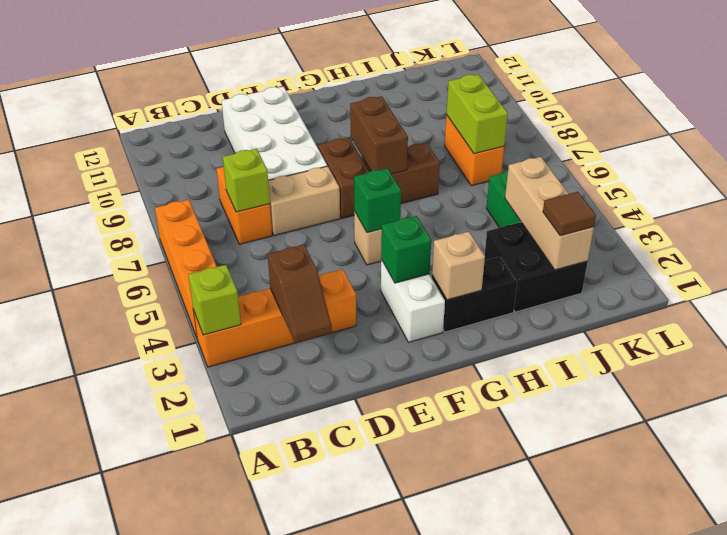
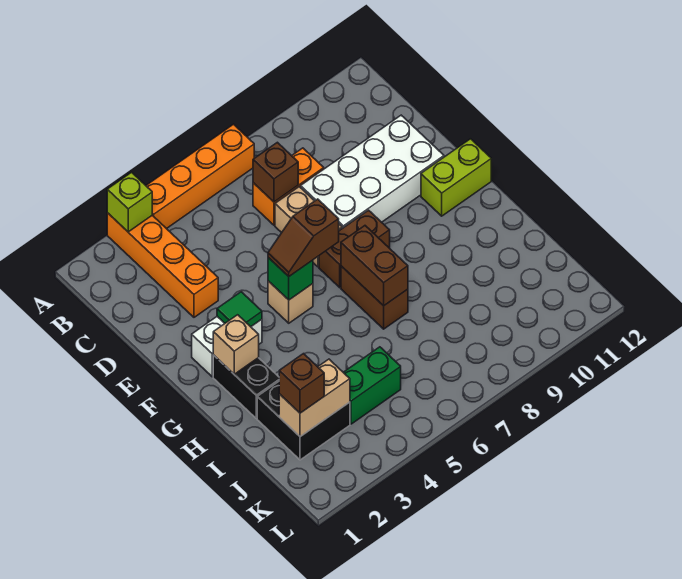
brown slope C2:C3 level 2 top 3 -> brown slope F5:F6 level 3 top 6
lime brick C7 level 2 -> brown brick C7 level 2
green brick F3 level 2 -> green tile F3 level 2
brown brick G7:G8 level 2 -> brown brick G7:H7 level 2
tan brick J2:J4 level 2 -> tan brick J2:J3 level 2
brown tile J2 level 3 -> brown brick J2 level 3
orange brick J7:J8 level 1 -> none
lime brick J7:J8 level 2 -> lime brick F11:F12 level 1

